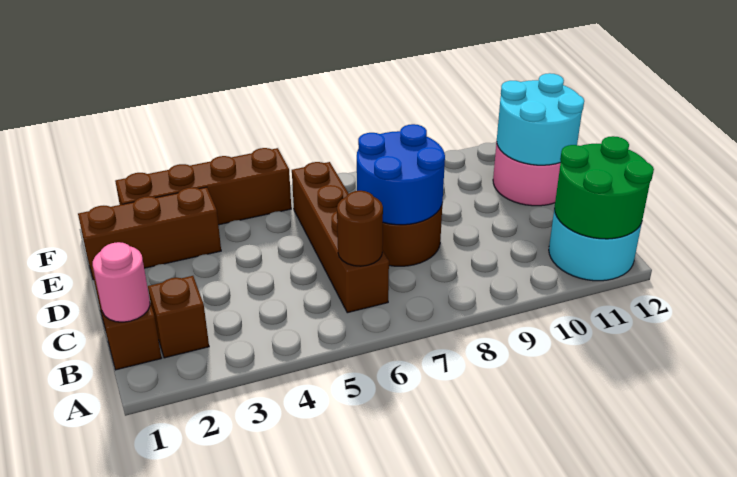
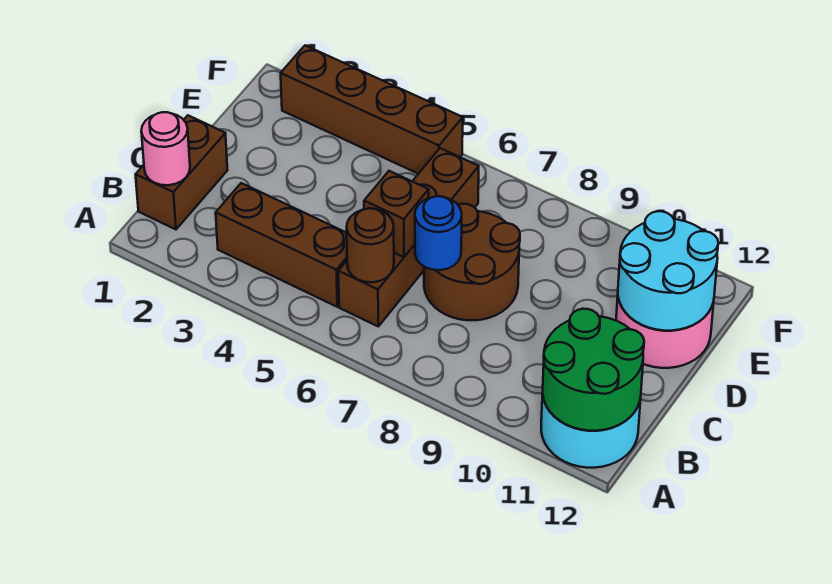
brown brick B2 level 1 -> brown brick C6 level 2
blue round brick C7:D8 level 2 -> blue round brick C7 level 2
brown brick E1:E3 level 1 -> brown brick B3:B5 level 1

